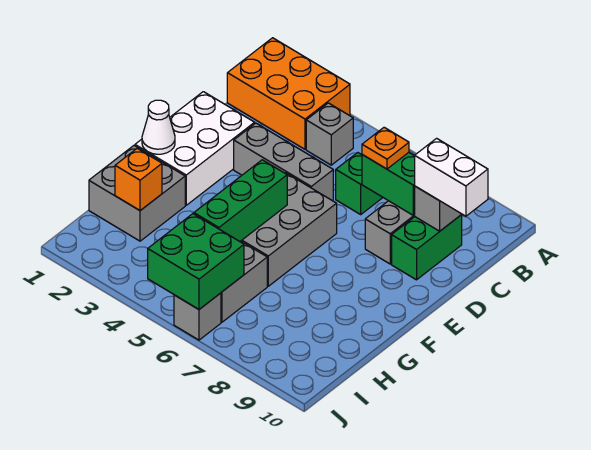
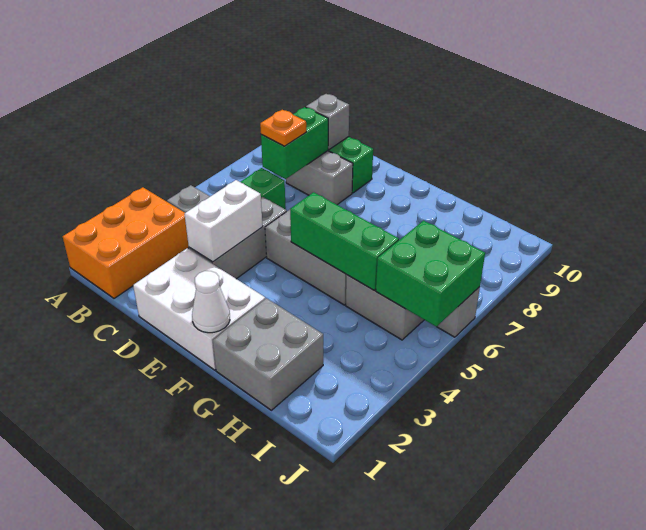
white brick C9:C10 level 3 -> white brick D3:D4 level 2
orange brick H2 level 2 -> none

